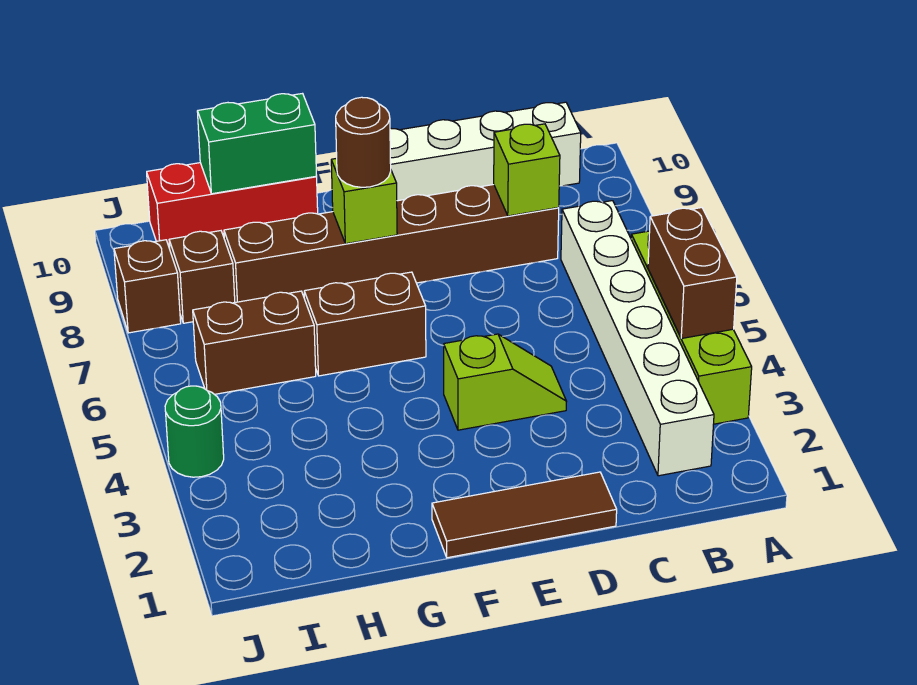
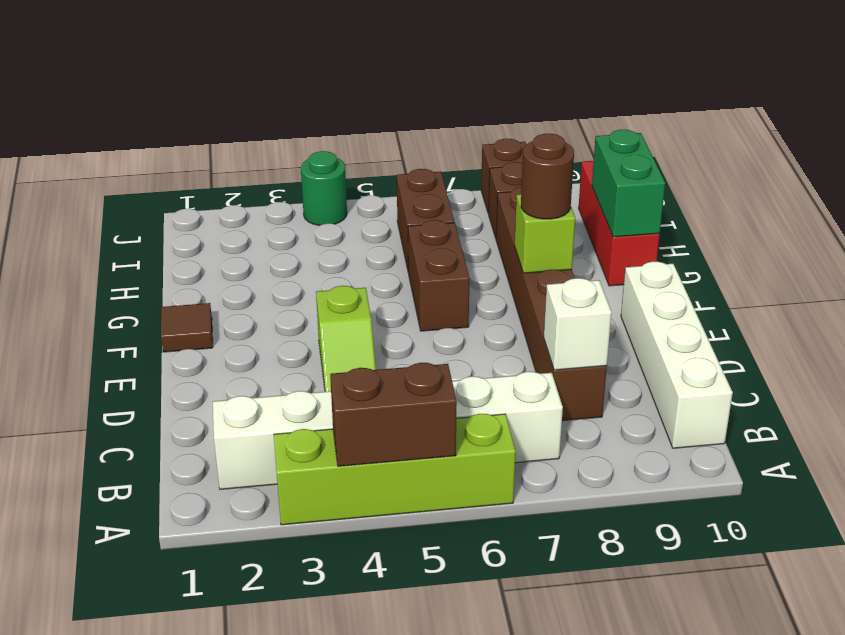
lime brick C8 level 2 -> white brick C8 level 2
brown tile D1:F1 level 1 -> brown tile F1 level 1

